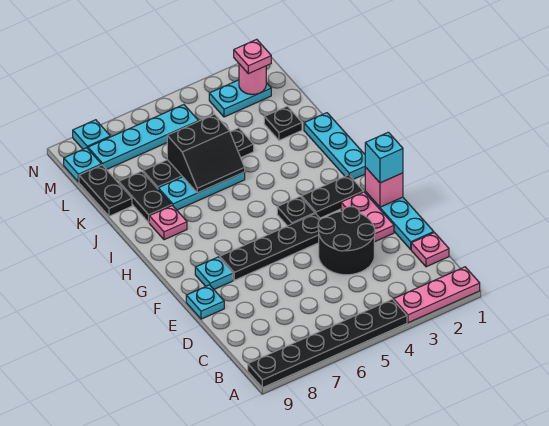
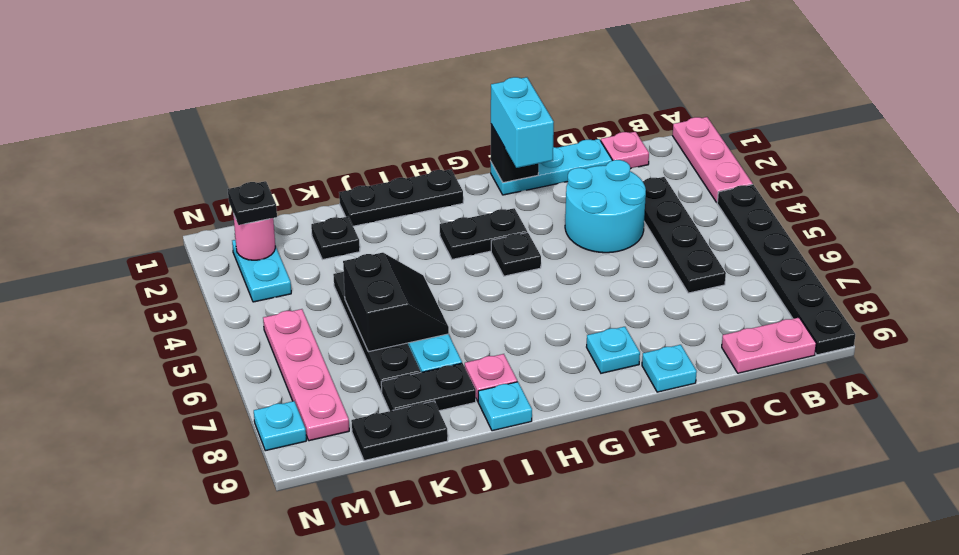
black round brick D3:E4 level 1 -> cyan round brick D3:E4 level 1
pink plate E2:F2 level 1 -> pink plate B9:C9 level 1
pink brick F1 level 2 -> black brick F1 level 2
cyan brick F1 level 3 -> cyan brick F1:F2 level 3
black plate F4:F7 level 1 -> black plate C3:C6 level 1
black plate G2:G3 level 1 -> black plate G3:H3 level 1
cyan plate H1:J1 level 1 -> black plate H1:J1 level 1
pink plate M2 level 3 -> black plate M2 level 3
cyan plate M5:M8 level 1 -> pink plate M5:M8 level 1
cyan plate M9 level 1 -> cyan plate I9 level 1

